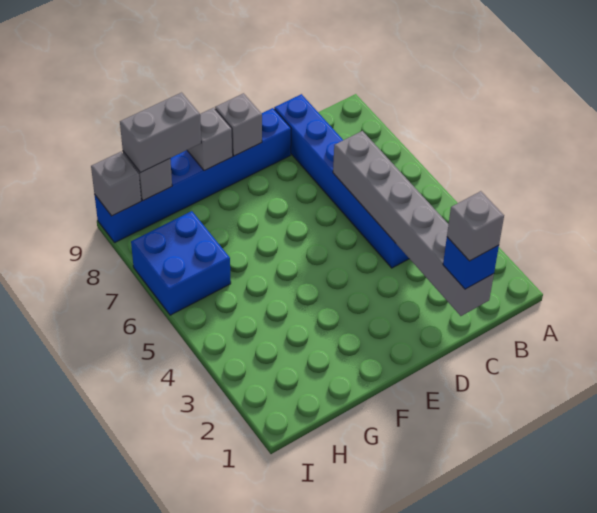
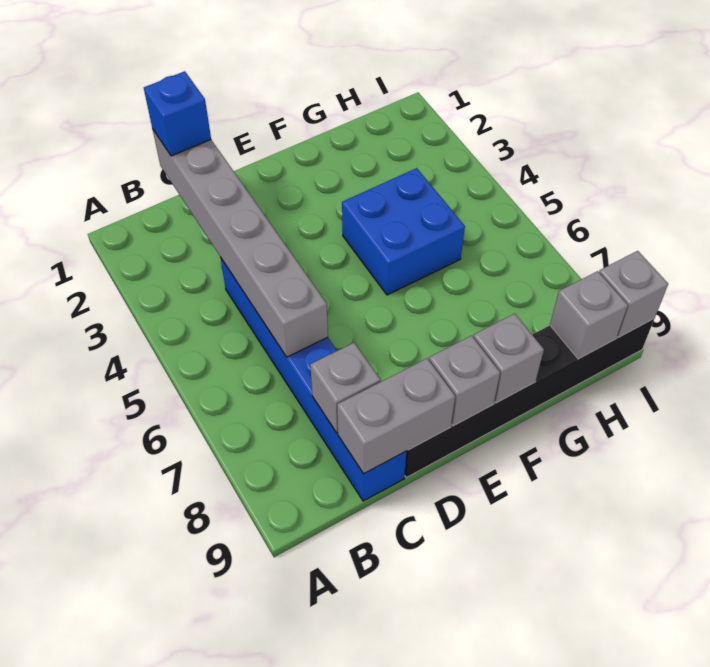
grey brick C1 level 4 -> grey brick C8 level 2
blue brick D9:I9 level 1 -> black brick D9:I9 level 1
grey brick G9:H9 level 3 -> grey brick C9:D9 level 2
blue brick H6:I7 level 1 -> blue brick F4:G5 level 1

